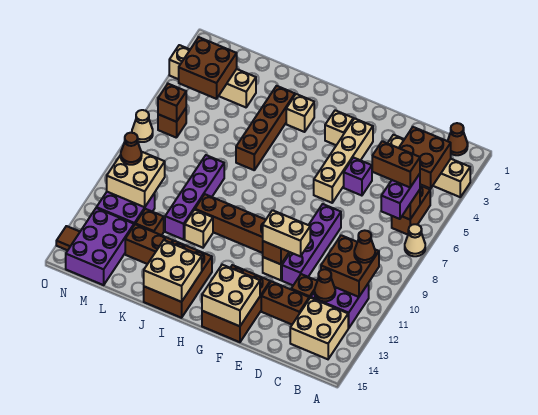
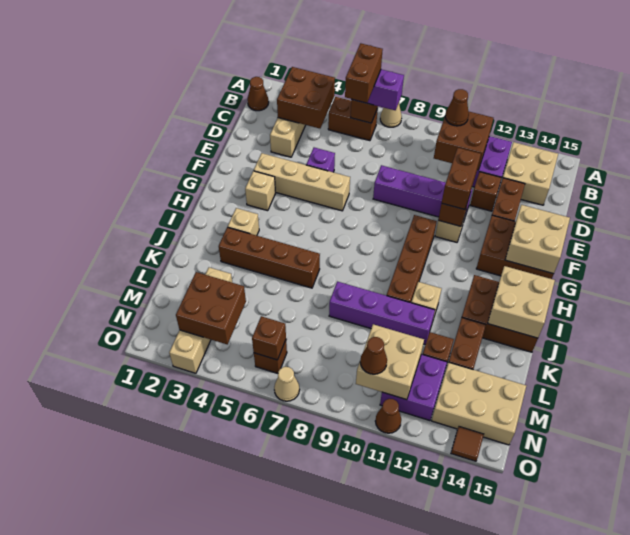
brown cone C12 level 2 -> brown cone O11 level 1
tan brick E11:F11 level 3 -> brown brick E11:F11 level 3
purple brick M13:N15 level 1 -> tan brick M13:N15 level 1

